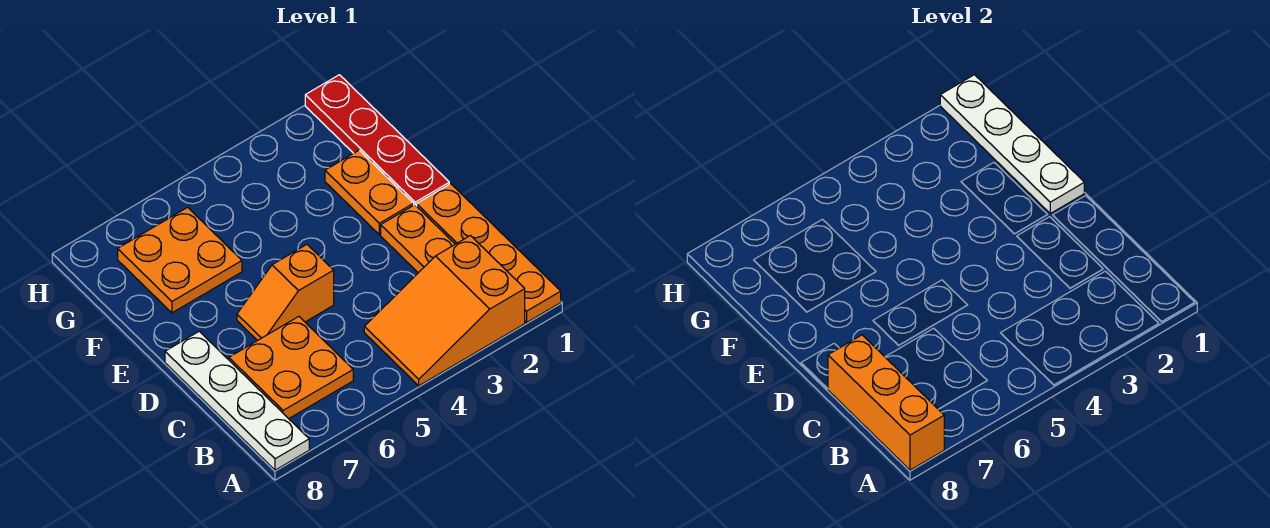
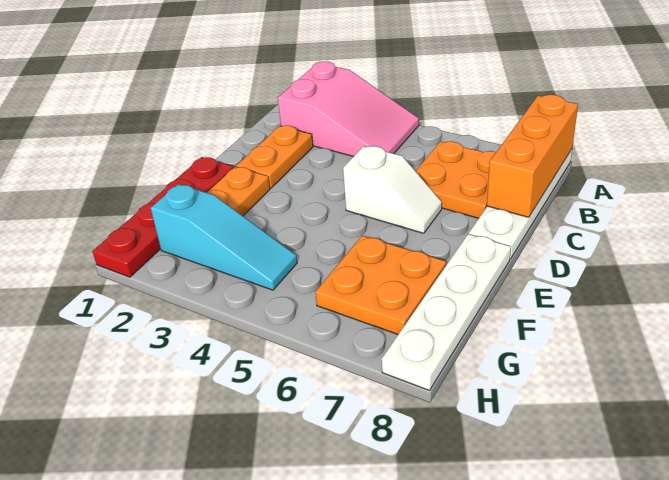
orange plate A1:D1 level 1 -> none
orange slope A2:B4 level 1 top 2 -> pink slope A2:B4 level 1 top 2
orange slope D5:D6 level 1 top 5 -> white slope D5:D6 level 1 top 5
white plate E1:H1 level 2 -> white plate E8:H8 level 1
none -> cyan slope G2:G4 level 1 top 2

